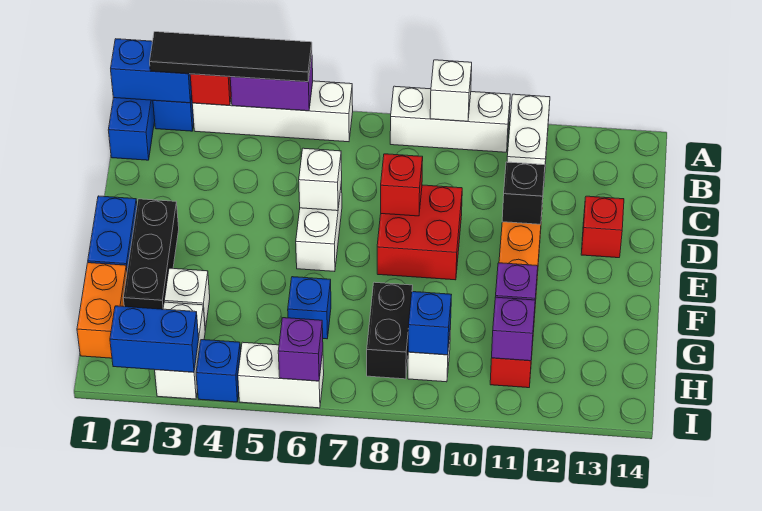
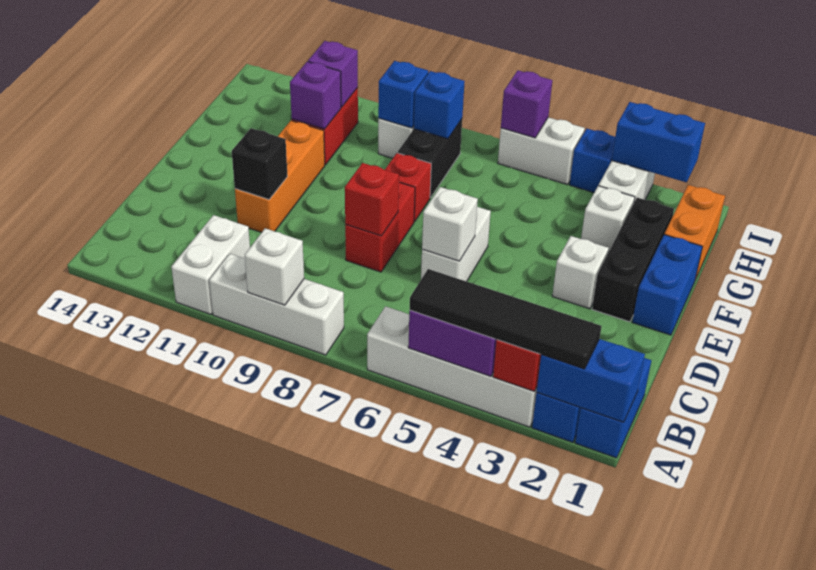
red brick D8:E9 level 1 -> red brick D8:E8 level 1
red brick D13 level 1 -> red brick F8 level 1
none -> white brick E3 level 1
blue brick G6 level 1 -> blue brick H8 level 2

